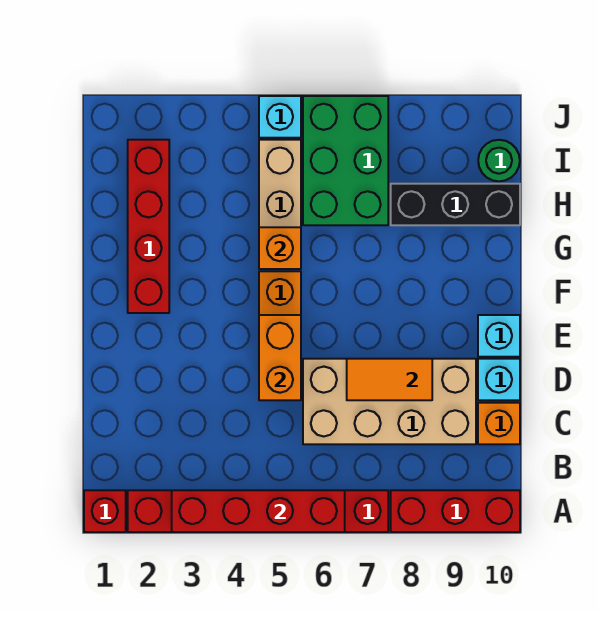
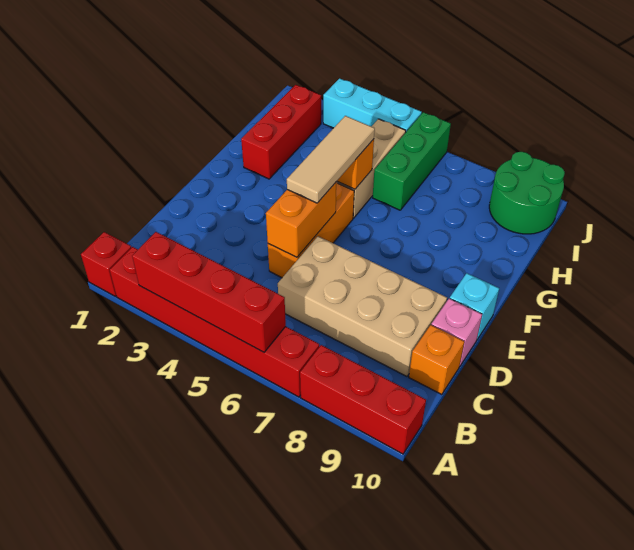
orange tile D7:D8 level 2 -> none
cyan brick D10 level 1 -> pink brick D10 level 1
none -> tan tile E5:G5 level 3
red brick F2:I2 level 1 -> red brick G2:I2 level 1
green brick H6:J7 level 1 -> green brick H6:J6 level 1
black brick H8:H10 level 1 -> none
green round brick I10 level 1 -> green round brick I9:J10 level 1
cyan brick J5 level 1 -> cyan brick J3:J5 level 1

